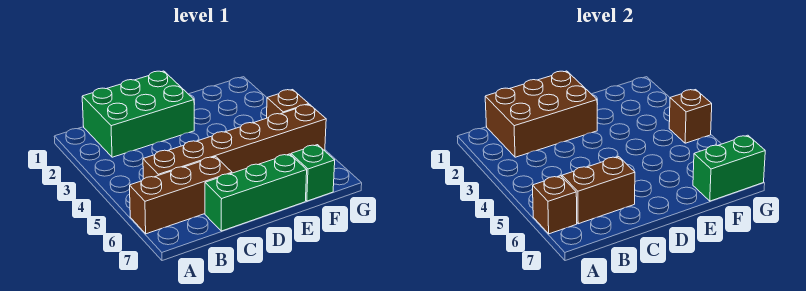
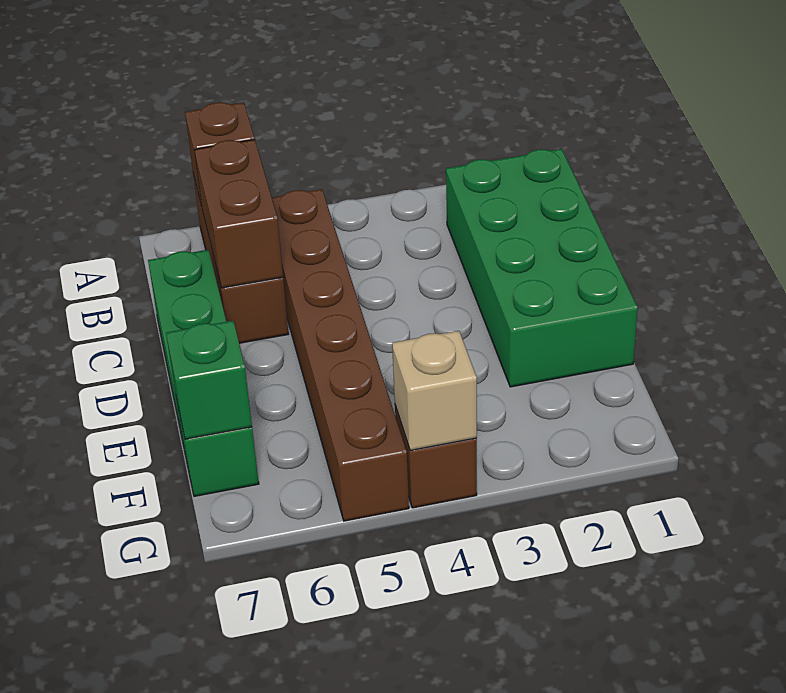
green brick B1:D2 level 1 -> green brick B1:E2 level 1
brown brick B1:D2 level 2 -> none
green brick F7:G7 level 2 -> green brick F7 level 2
brown brick G4 level 2 -> tan brick G4 level 2

